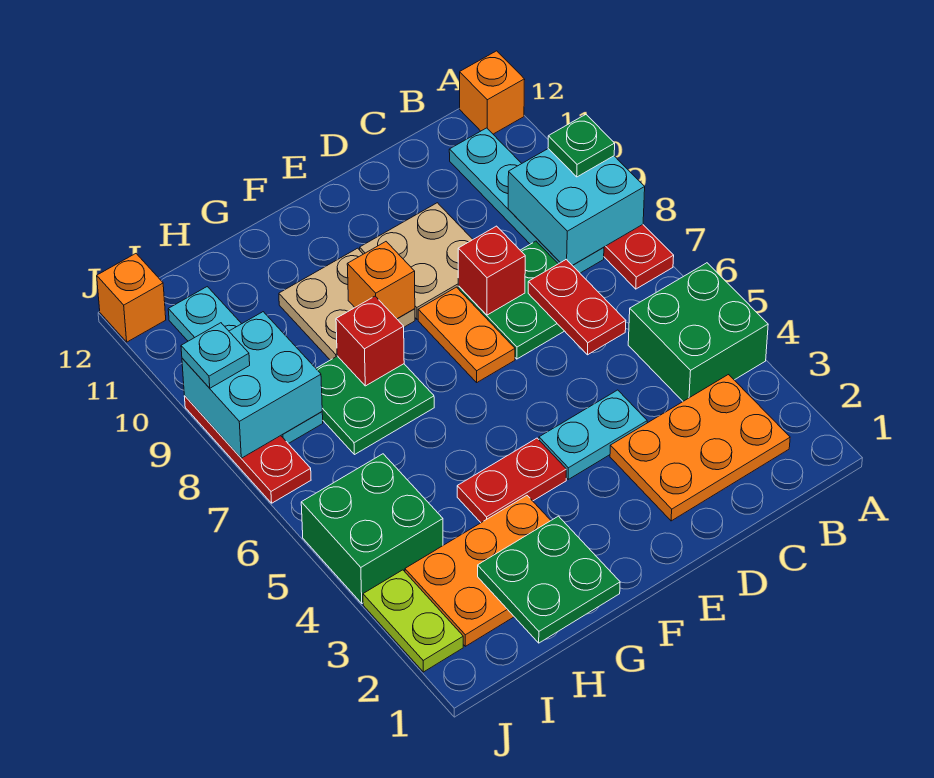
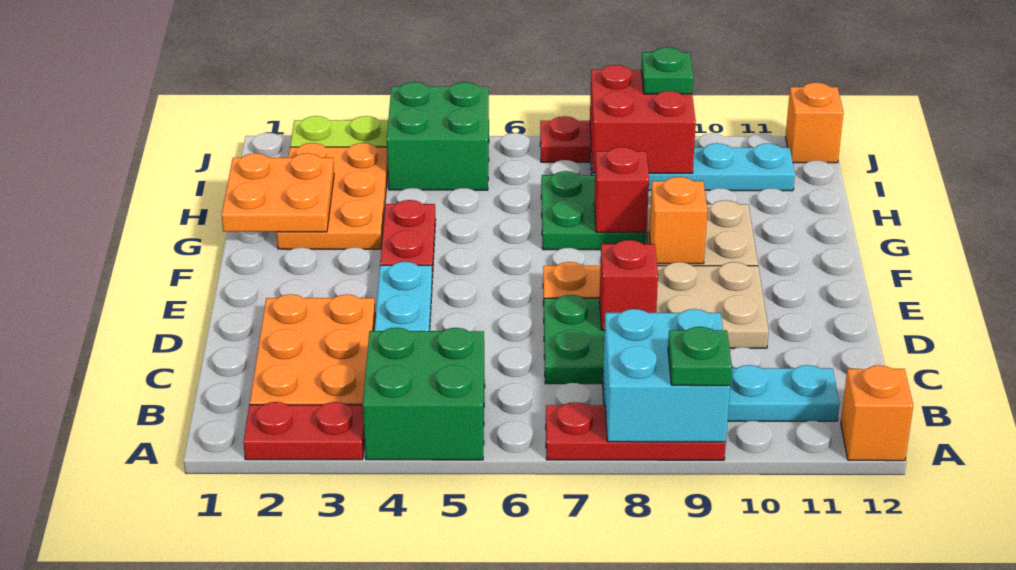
red plate C6:C7 level 2 -> red plate A2:A3 level 1
green plate G1:H2 level 2 -> orange plate G1:H2 level 2
cyan brick I8:J9 level 2 -> red brick I8:J9 level 2
cyan plate J9 level 3 -> green plate J9 level 3

